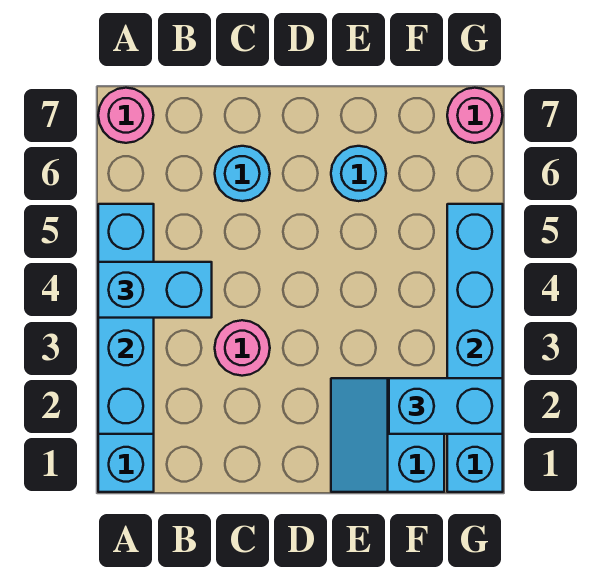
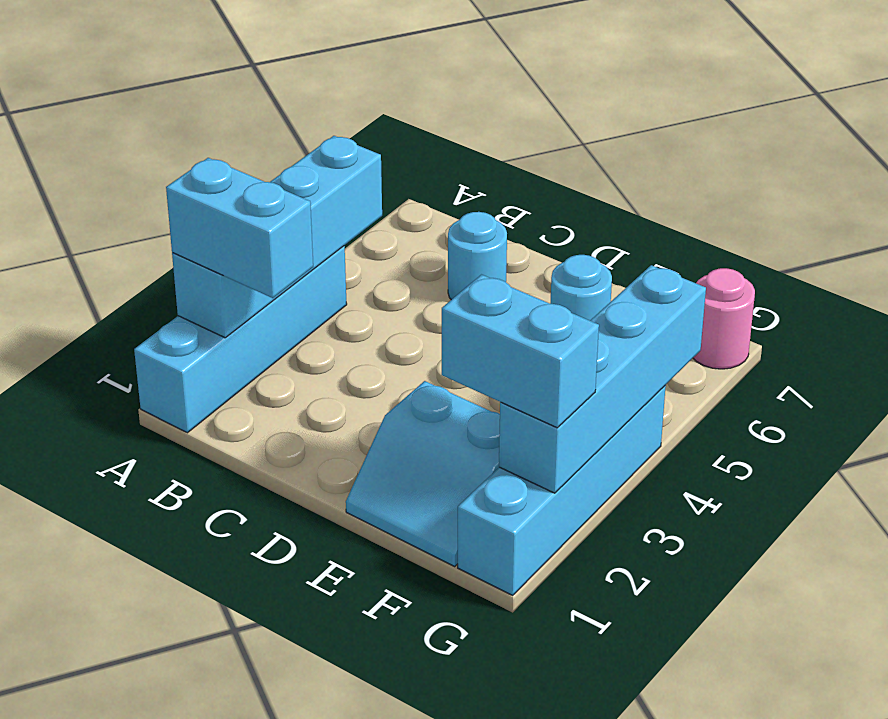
cyan brick A4:B4 level 3 -> cyan brick A2:B2 level 3
pink round brick A7 level 1 -> none
pink round brick C3 level 1 -> none
cyan slope E1:F2 level 1 top F -> cyan slope E1:F2 level 1 top 2

